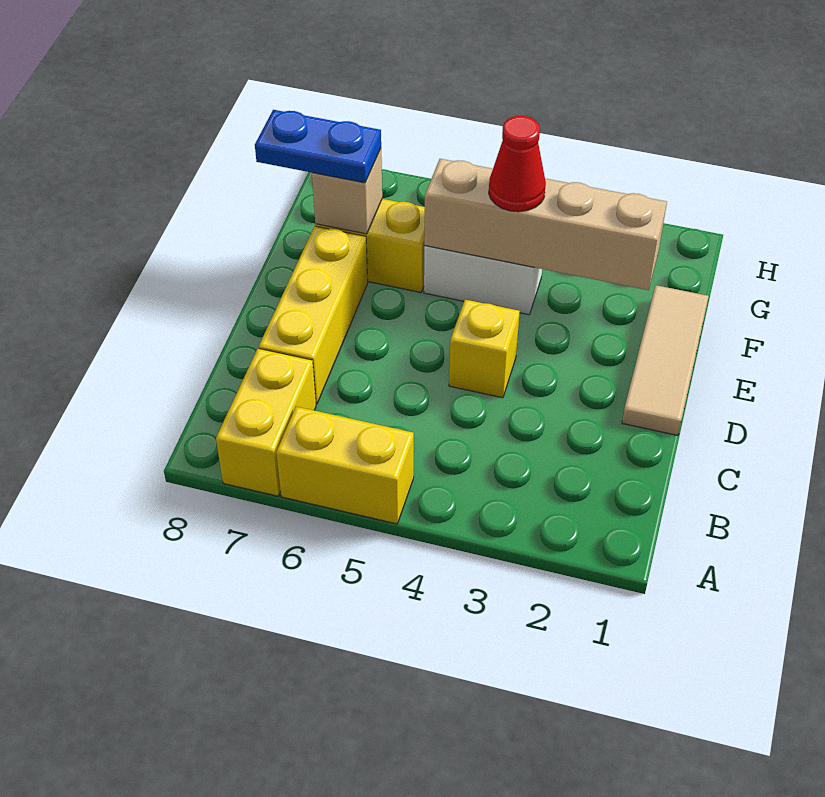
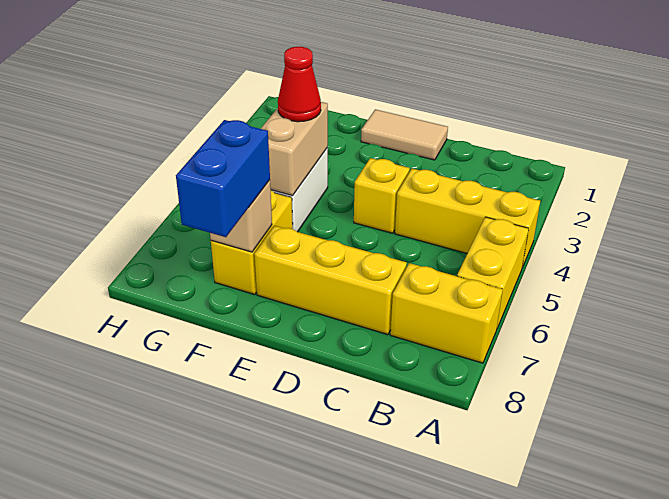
none -> yellow brick A4:C4 level 1
tan tile D1:F1 level 1 -> tan tile D1:E1 level 1
tan brick F2:F5 level 2 -> tan brick F4:F5 level 2
blue plate F7:F8 level 3 -> blue brick F7:F8 level 3

